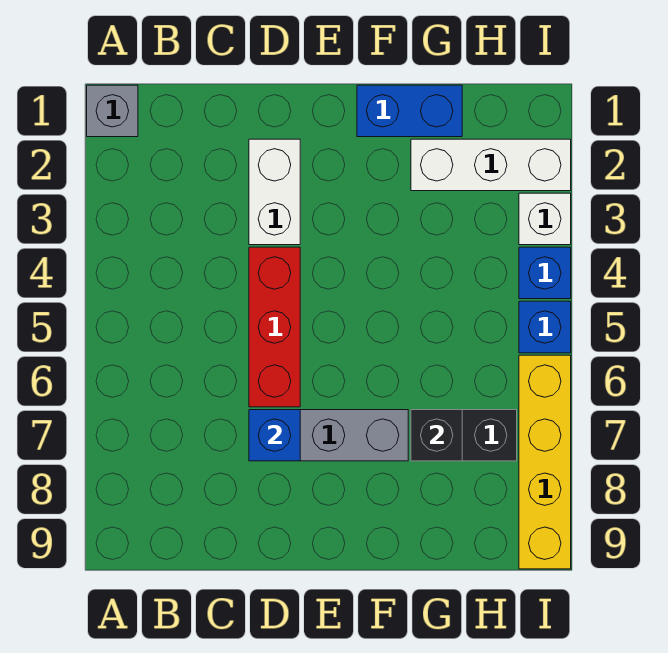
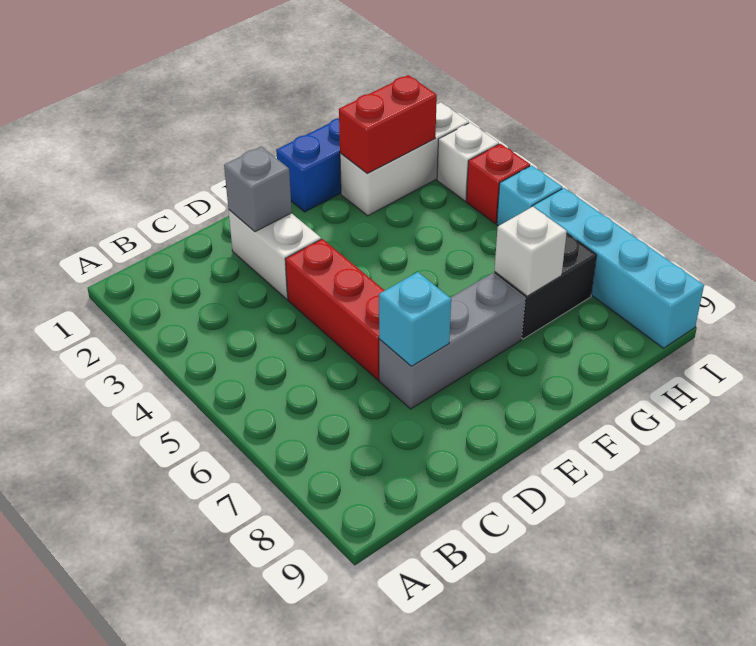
grey brick A1 level 1 -> grey brick D2 level 2
blue brick D7 level 2 -> cyan brick D7 level 2
none -> red brick G2:H2 level 2
black brick G7 level 2 -> white brick G7 level 2
blue brick I4 level 1 -> red brick I4 level 1
blue brick I5 level 1 -> cyan brick I5 level 1
yellow brick I6:I9 level 1 -> cyan brick I6:I9 level 1

